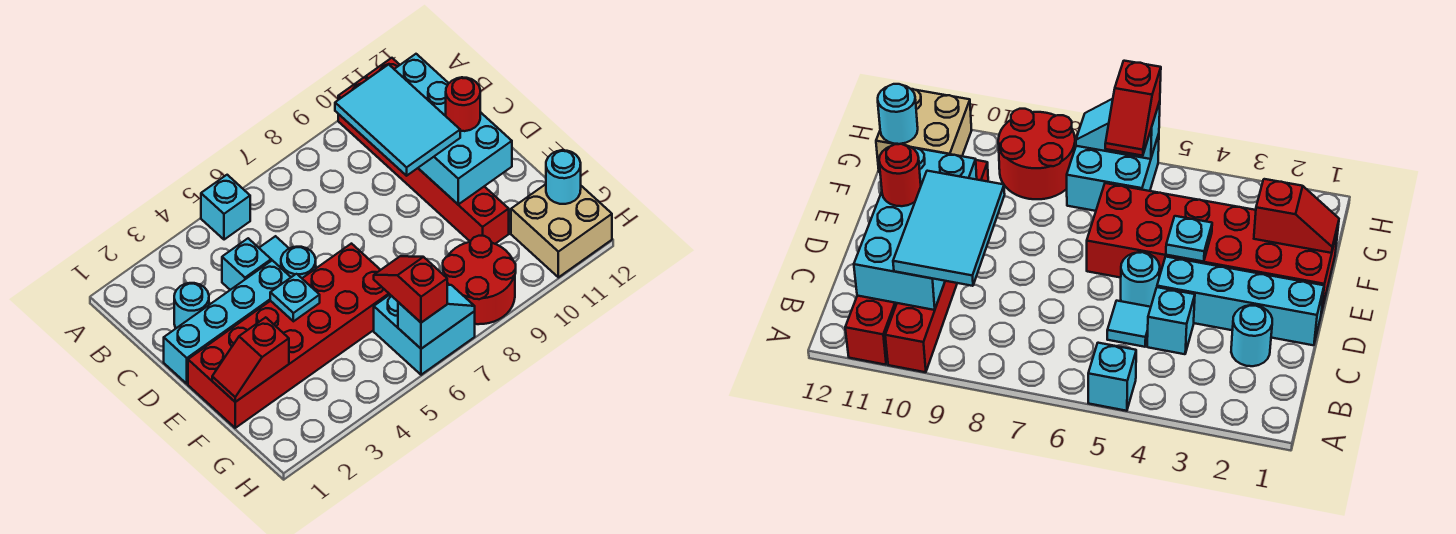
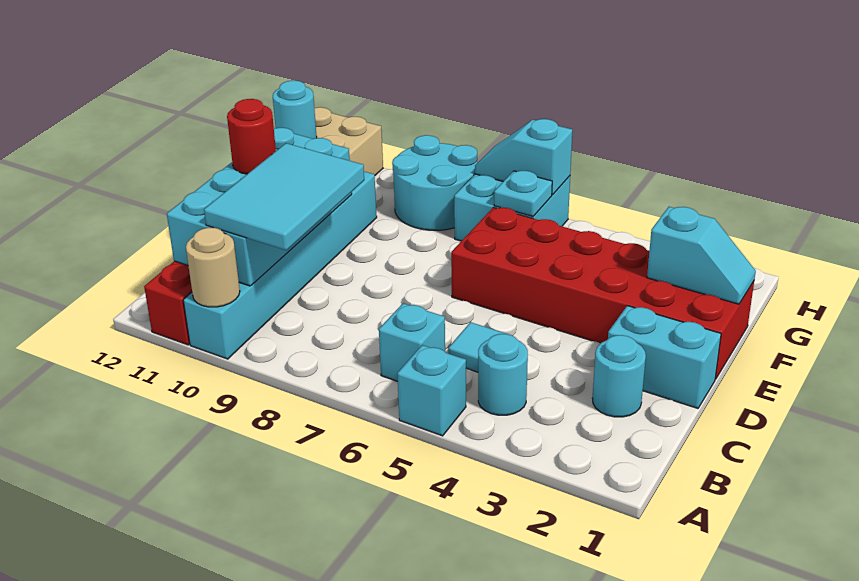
red brick A10:F10 level 1 -> cyan brick A10:F10 level 1
none -> tan round brick A10 level 2
cyan brick C4 level 1 -> cyan brick B6 level 1
cyan brick D1:D4 level 1 -> cyan brick D1:D2 level 1
cyan round brick D5 level 1 -> cyan round brick B4 level 1
cyan plate E4 level 2 -> cyan plate G6 level 2
red slope F1:F2 level 2 top 2 -> cyan slope F1:F2 level 2 top 2
red slope G6:H6 level 3 top H -> none
red round brick G8:H9 level 1 -> cyan round brick G8:H9 level 1

